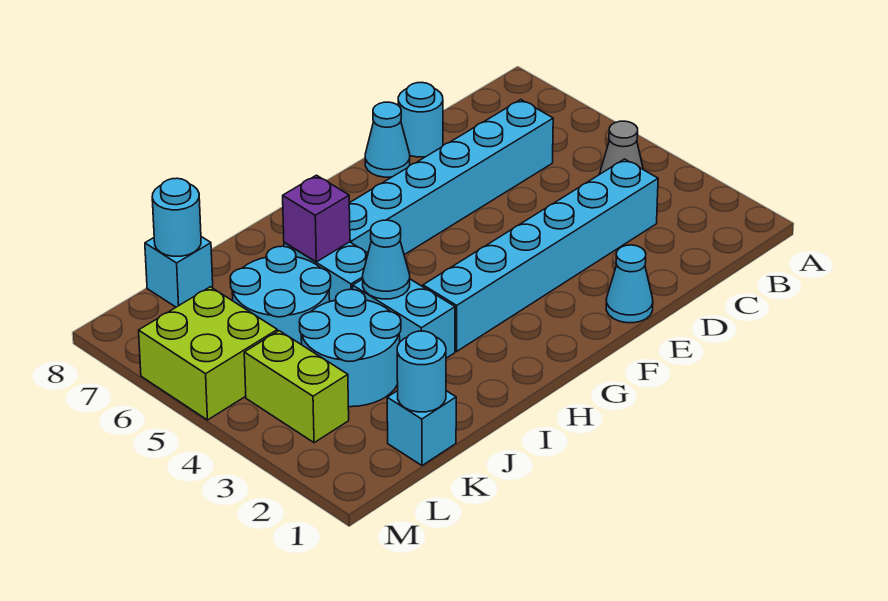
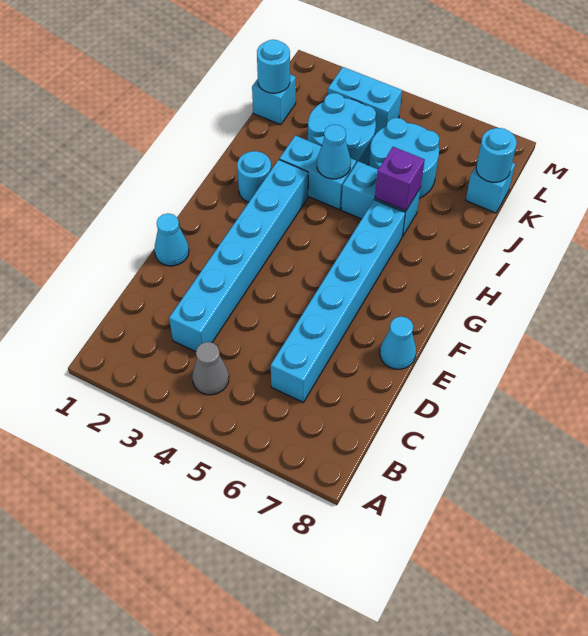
cyan round brick D8 level 1 -> cyan round brick H2 level 1
lime brick L3:L4 level 1 -> cyan brick L3:L4 level 1
lime brick L5:M6 level 1 -> none

